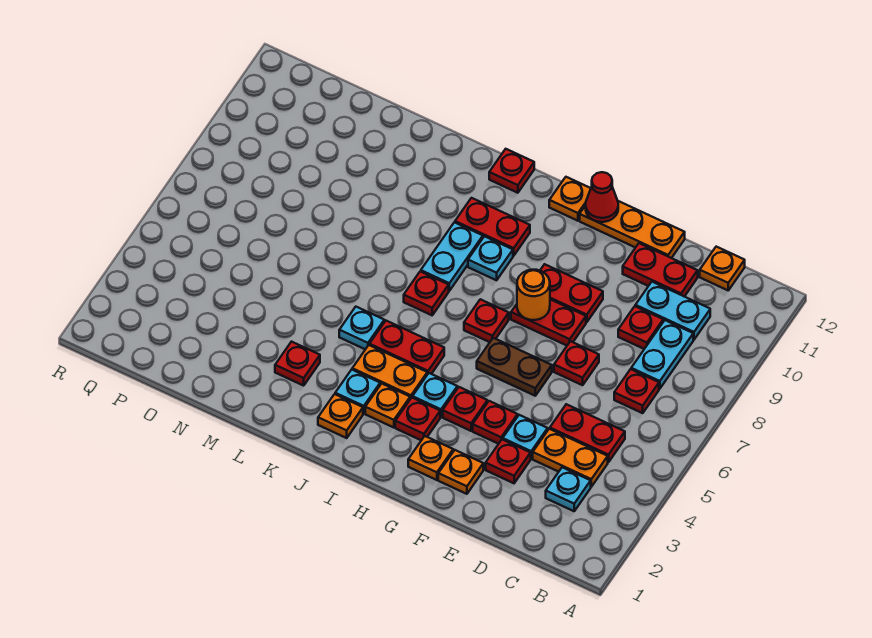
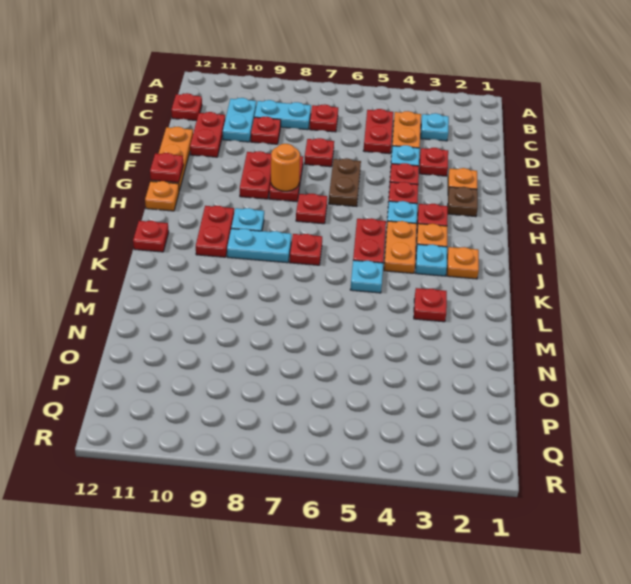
orange plate C12 level 1 -> red plate C12 level 1
orange plate G2 level 1 -> brown plate G2 level 1
red cone G12 level 2 -> red plate G12 level 2

